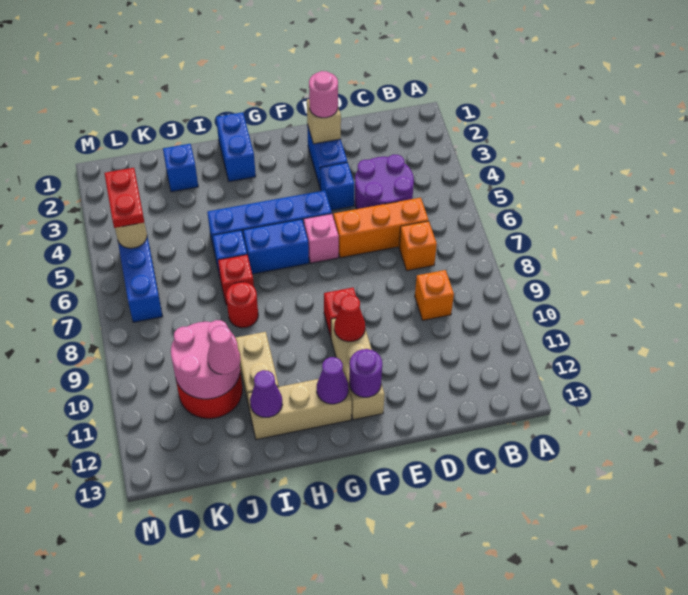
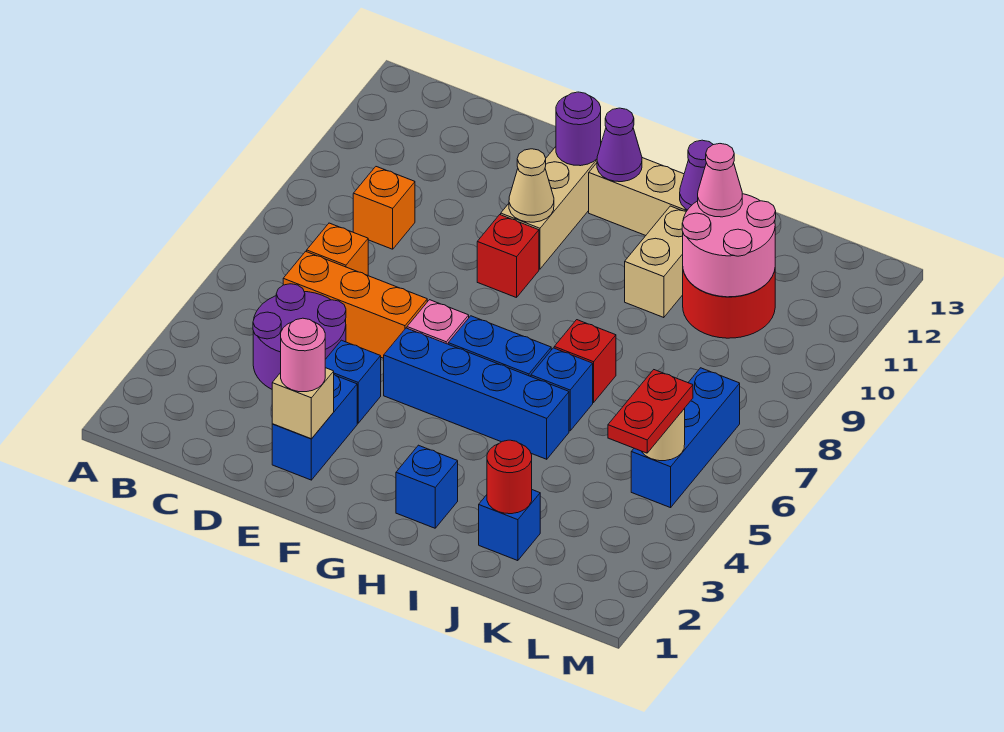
red cone F10 level 2 -> tan cone F10 level 2
blue brick H1:H2 level 1 -> blue brick H2 level 1
red round brick I8 level 1 -> red round brick J2 level 2

